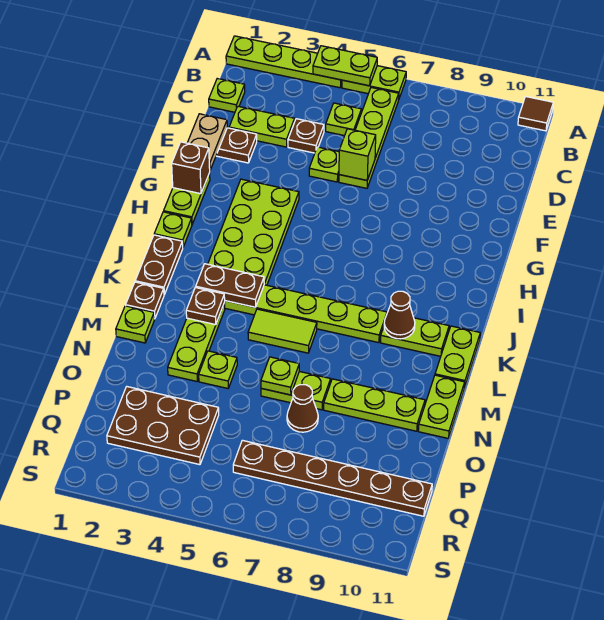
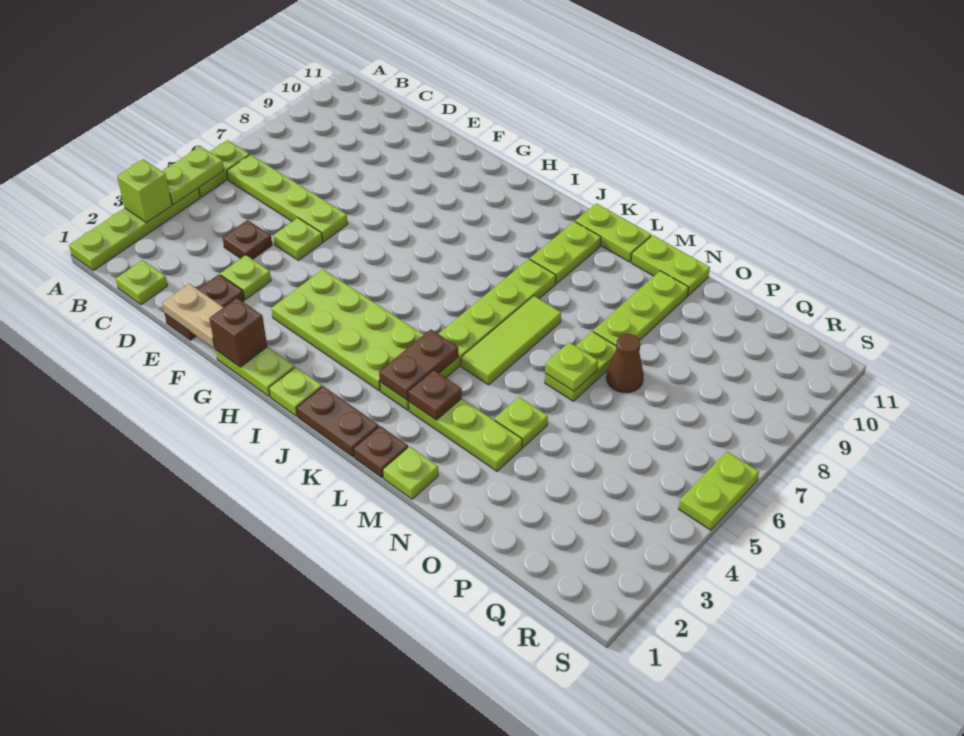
brown tile A11 level 1 -> none
lime plate C5 level 1 -> lime plate E3 level 1
lime plate D2:D3 level 1 -> lime plate S5:S6 level 1
lime brick E6 level 2 -> lime brick A3 level 2
brown cone K9 level 2 -> none
lime tile L5:L6 level 1 -> lime tile L5:L7 level 1
brown plate P2:Q4 level 1 -> none
brown plate Q6:Q11 level 1 -> none

